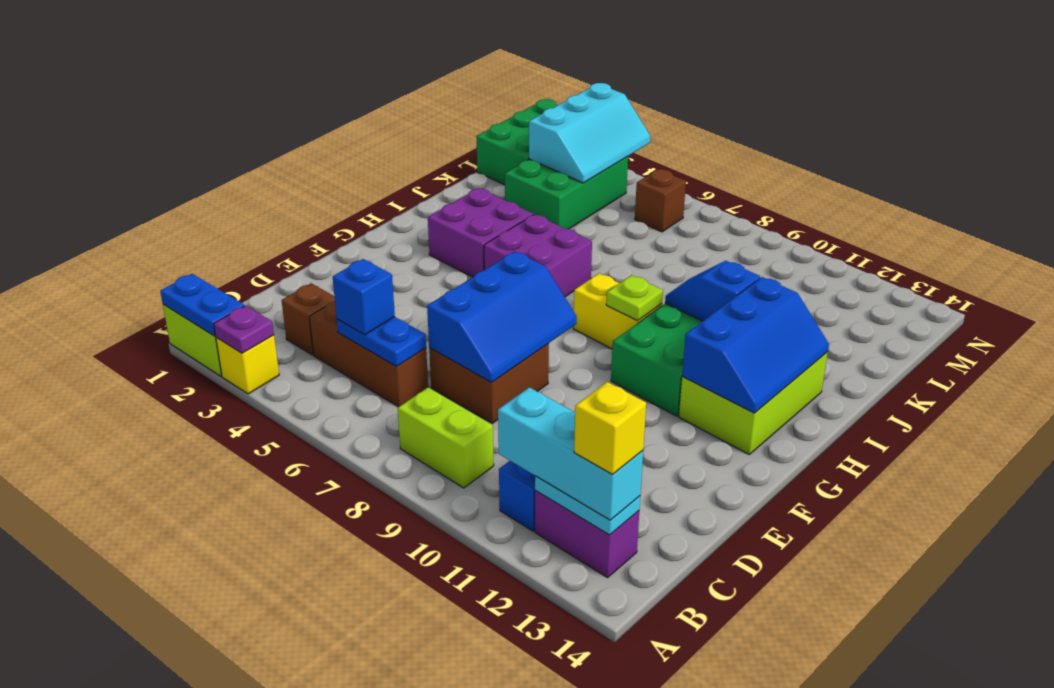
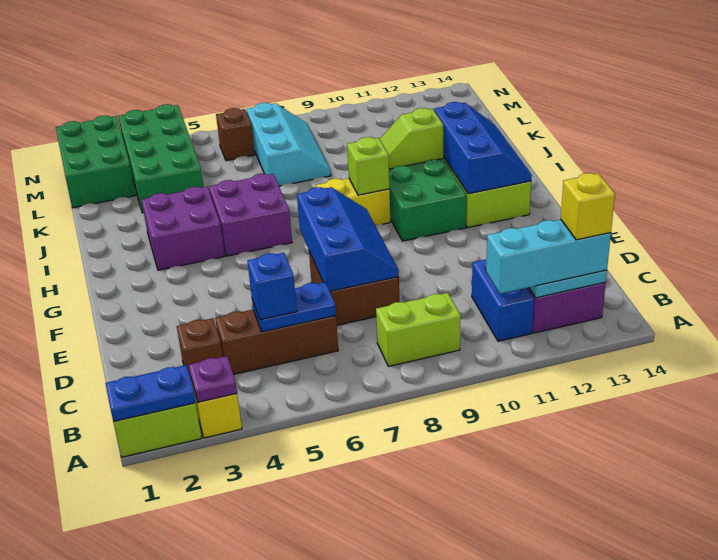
lime plate H9 level 2 -> lime brick H9 level 2
blue slope I10:I11 level 2 top 11 -> lime slope I10:I11 level 2 top 11
green brick K3:M4 level 1 -> green brick K3:N4 level 1
cyan slope L3:N4 level 2 top 3 -> cyan slope K7:M8 level 1 top 7

